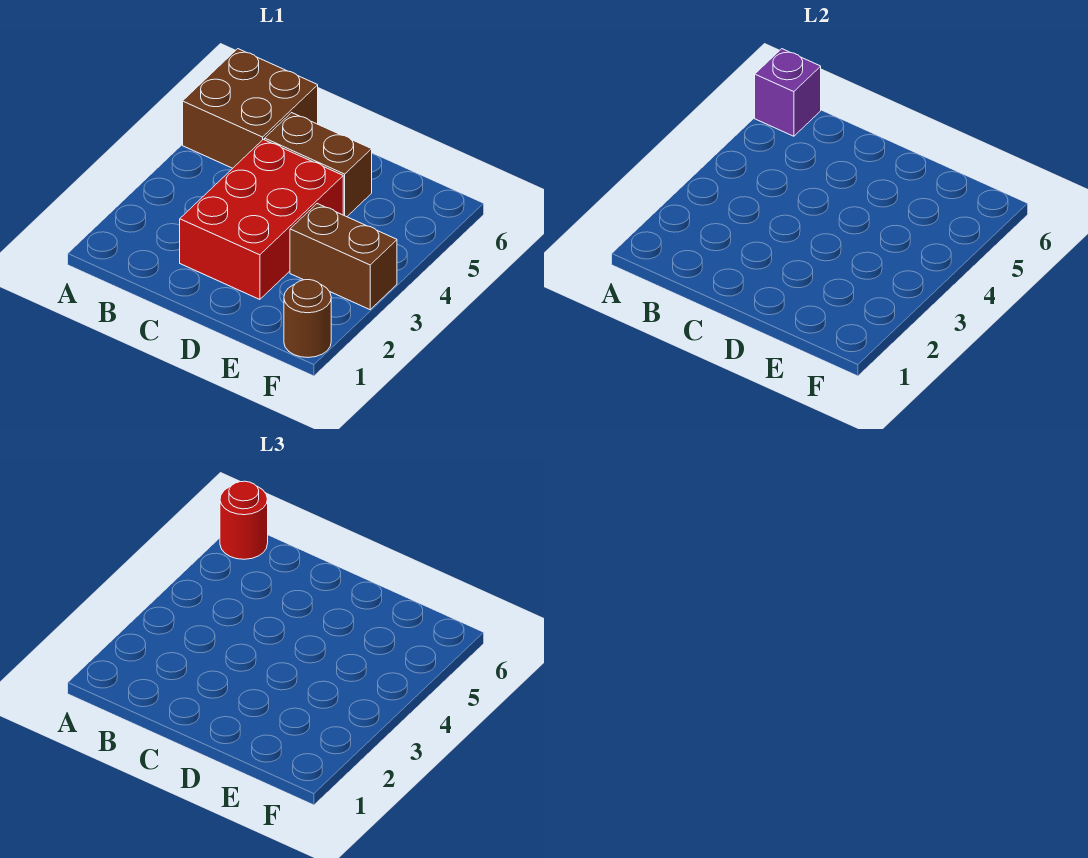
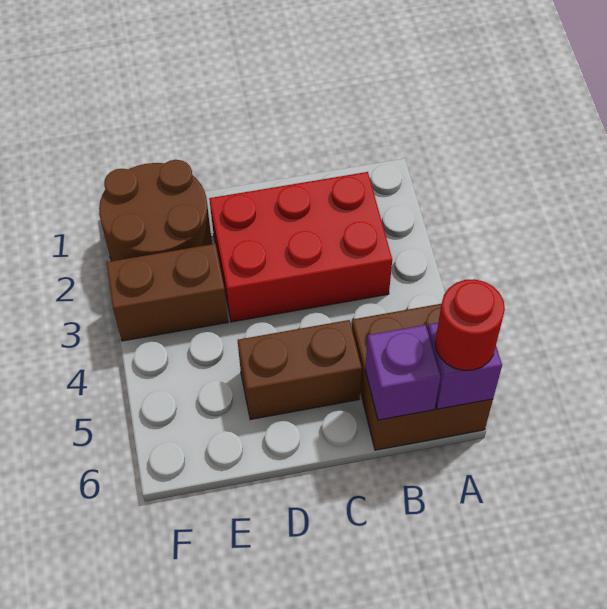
none -> purple brick B6 level 2
red brick C2:D4 level 1 -> red brick B2:D3 level 1
brown round brick F1 level 1 -> brown round brick E1:F2 level 1

